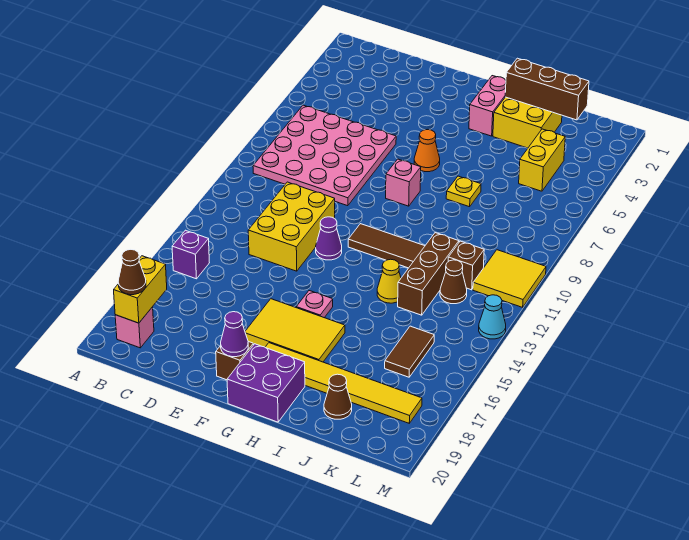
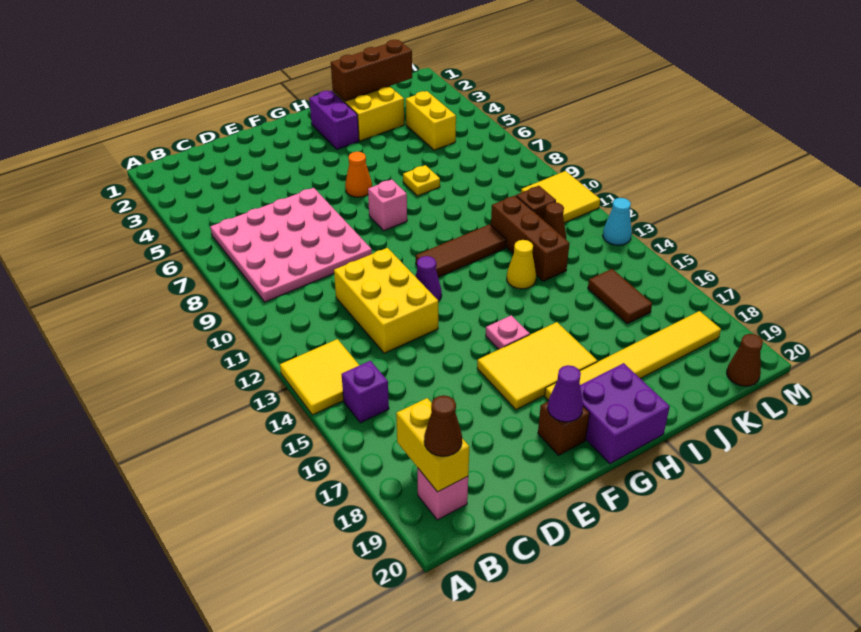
none -> yellow tile A13:B14 level 1
pink brick H2:H3 level 1 -> purple brick H2:H3 level 1
brown cone J19 level 1 -> brown cone L20 level 1

